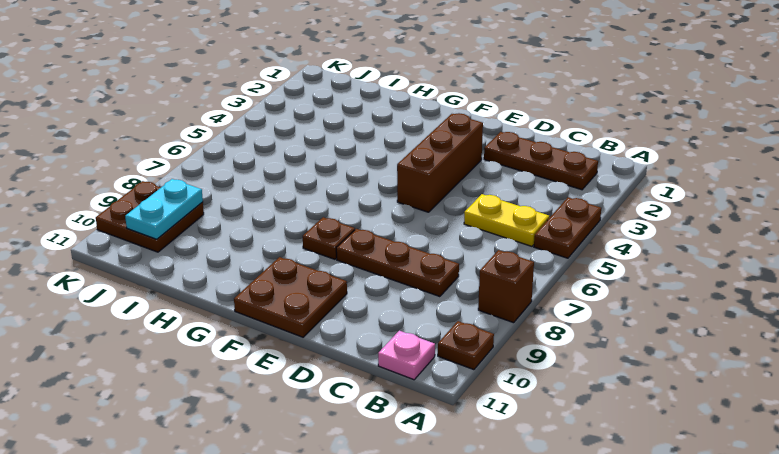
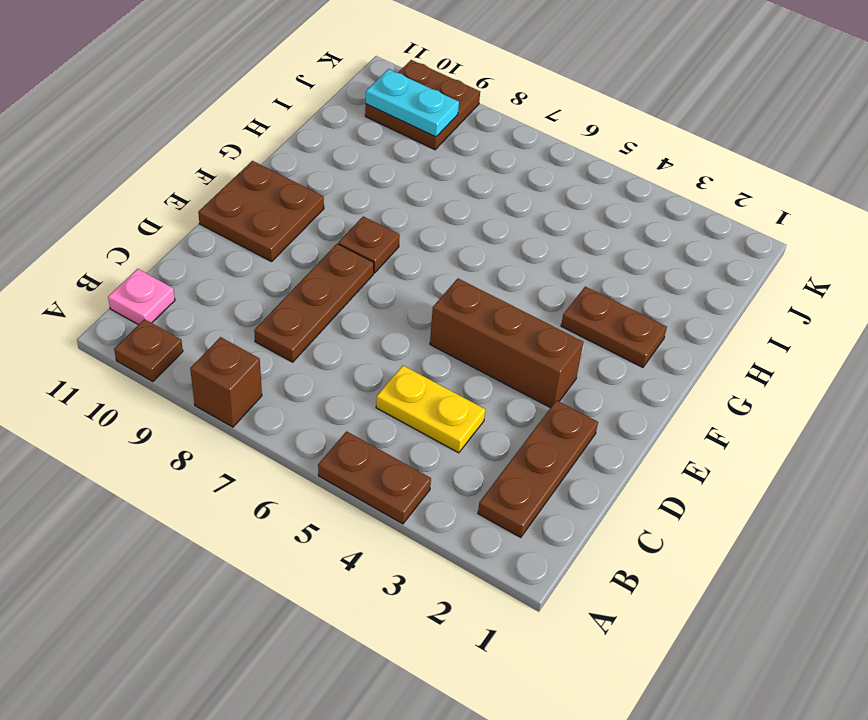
yellow plate B5:C5 level 1 -> yellow plate C4:C5 level 1
none -> brown plate G2:G3 level 1

